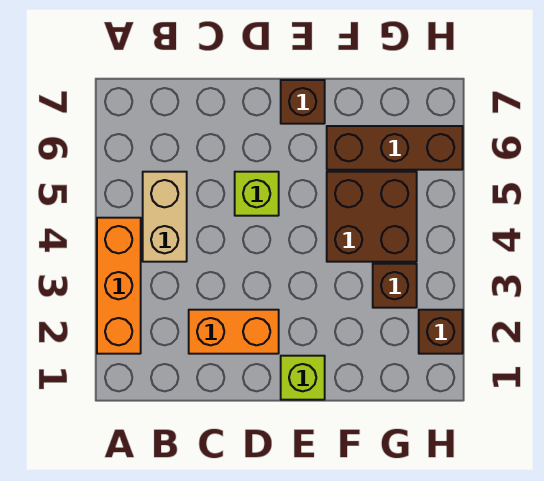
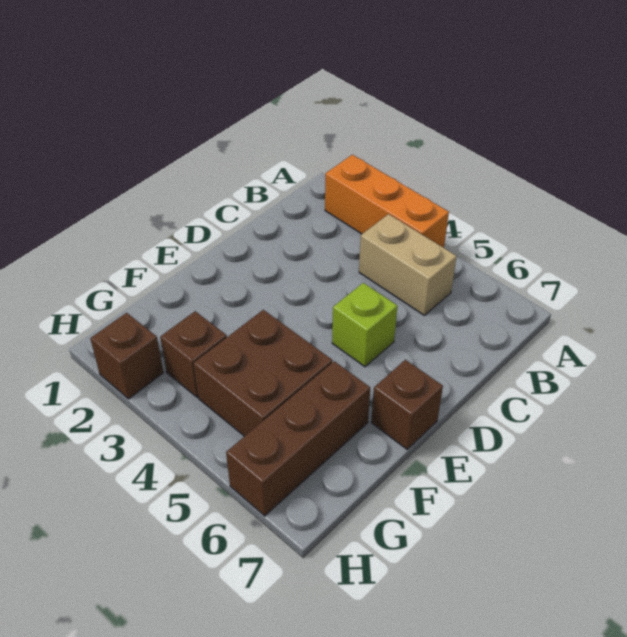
orange brick C2:D2 level 1 -> none
lime brick E1 level 1 -> none

